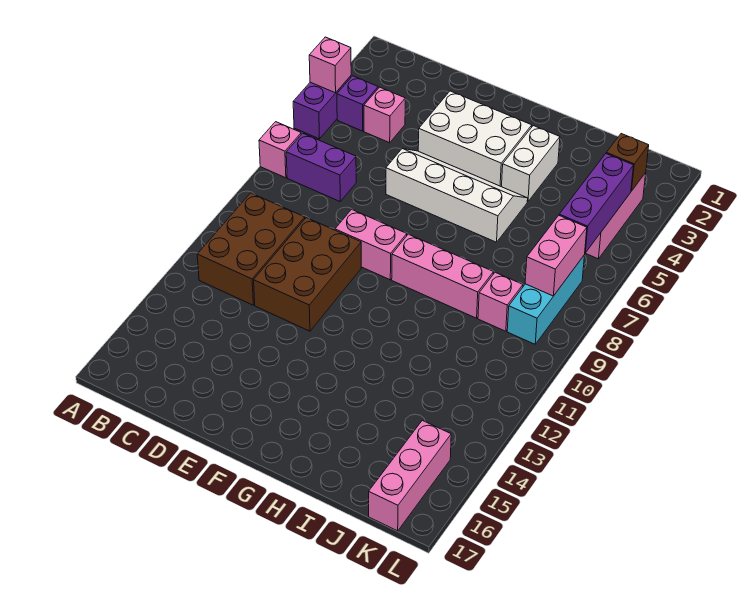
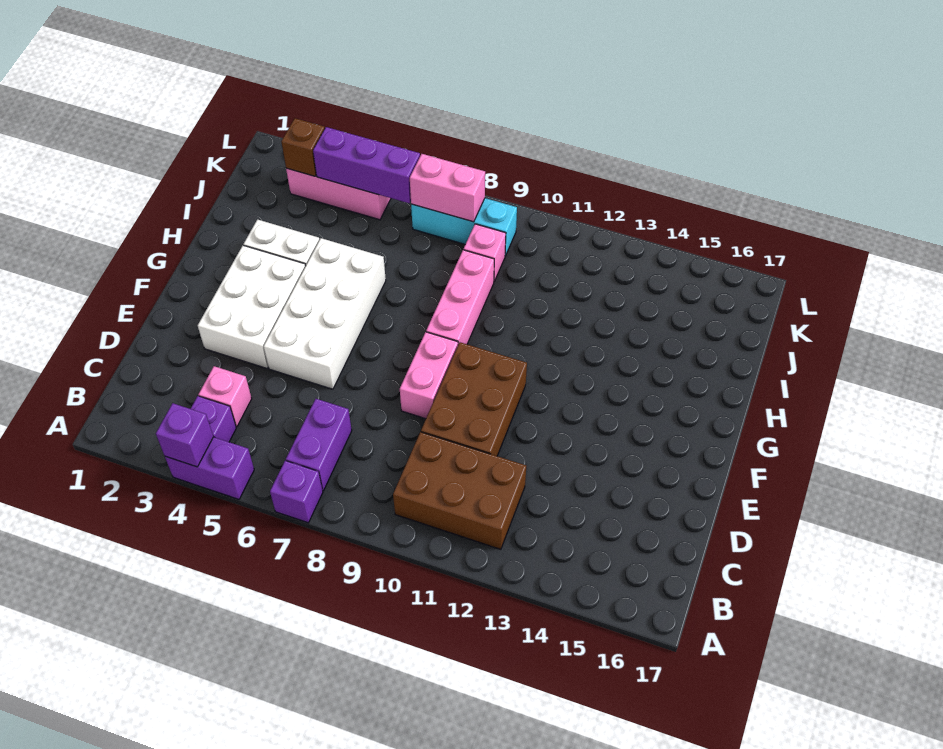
pink brick A4 level 2 -> purple brick A4 level 2
pink brick A7 level 1 -> purple brick A7 level 1
brown brick D10:E12 level 1 -> brown brick D10:F11 level 1
white slope E5:H6 level 1 top 6 -> white brick E5:H6 level 1
pink brick K15:K17 level 1 -> none

